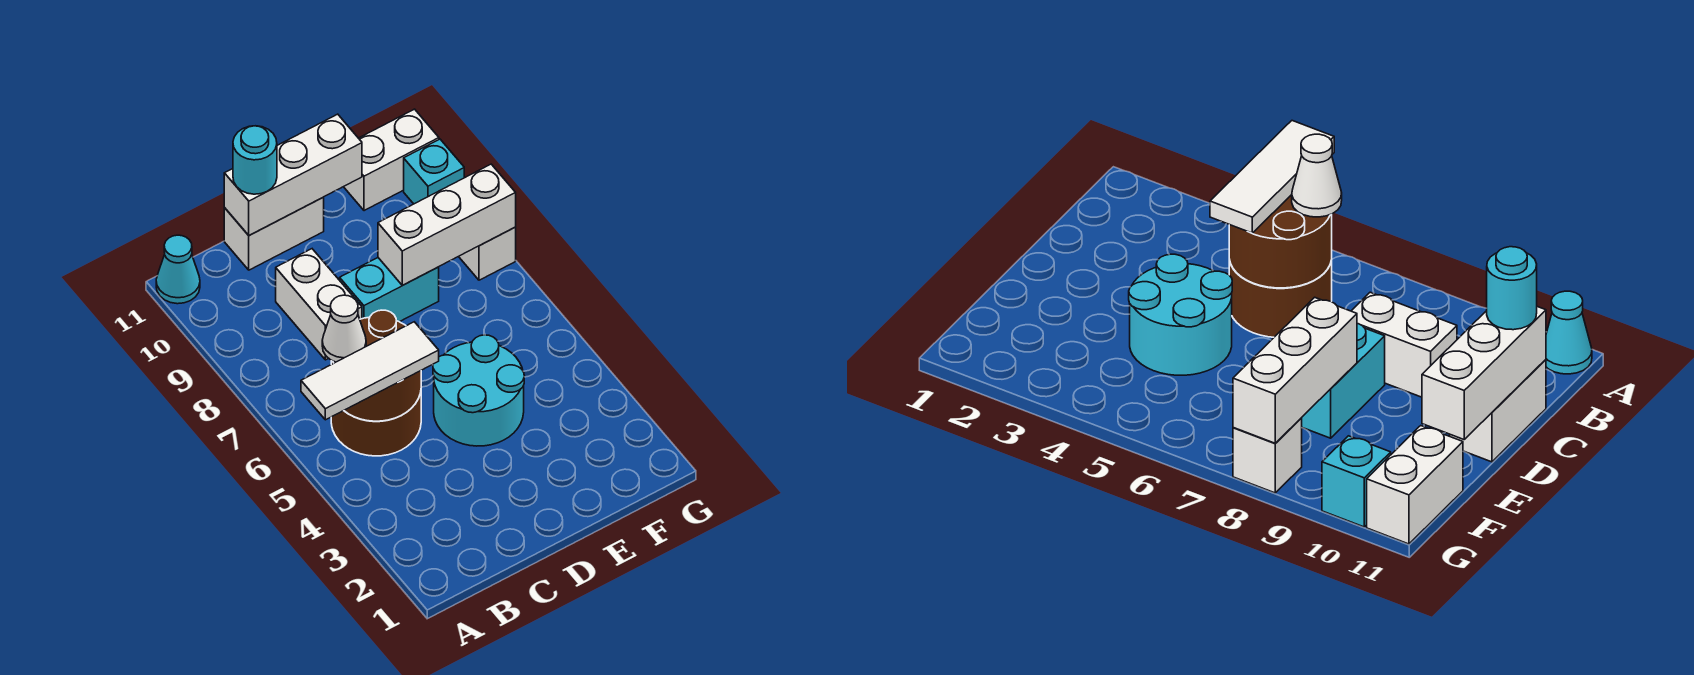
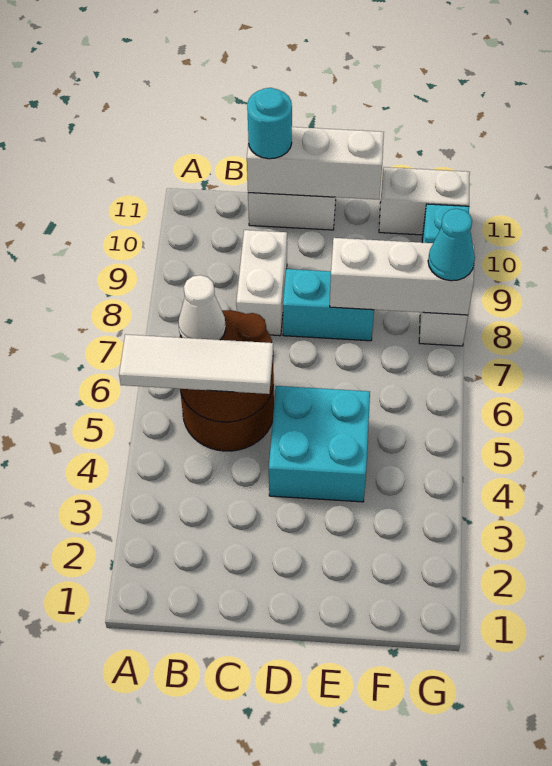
cyan cone A11 level 1 -> cyan cone G8 level 3
cyan round brick D4:E5 level 1 -> cyan brick D4:E5 level 1

